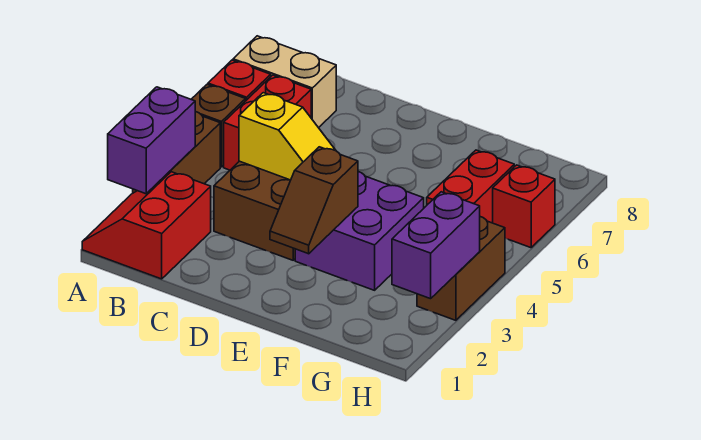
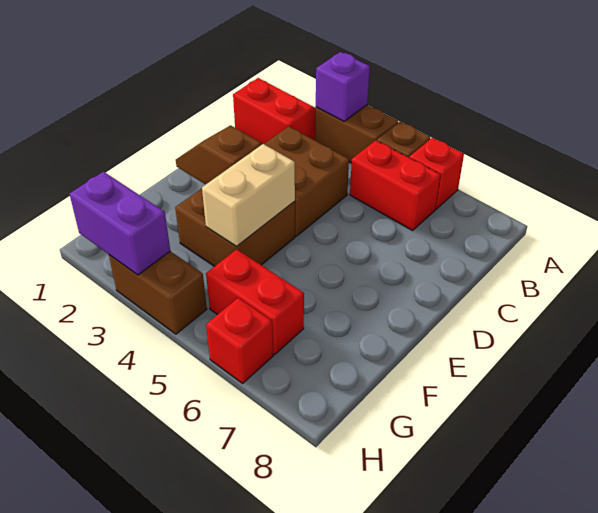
purple brick A2:A3 level 2 -> purple brick A3 level 2
tan brick A7:B7 level 1 -> tan brick E4:F4 level 2
yellow slope C4:D4 level 2 top C -> none
purple brick E3:F4 level 1 -> brown brick E3:F4 level 1

